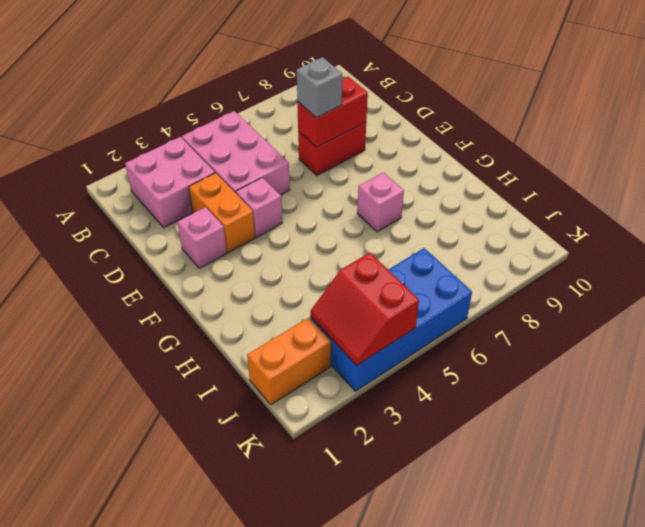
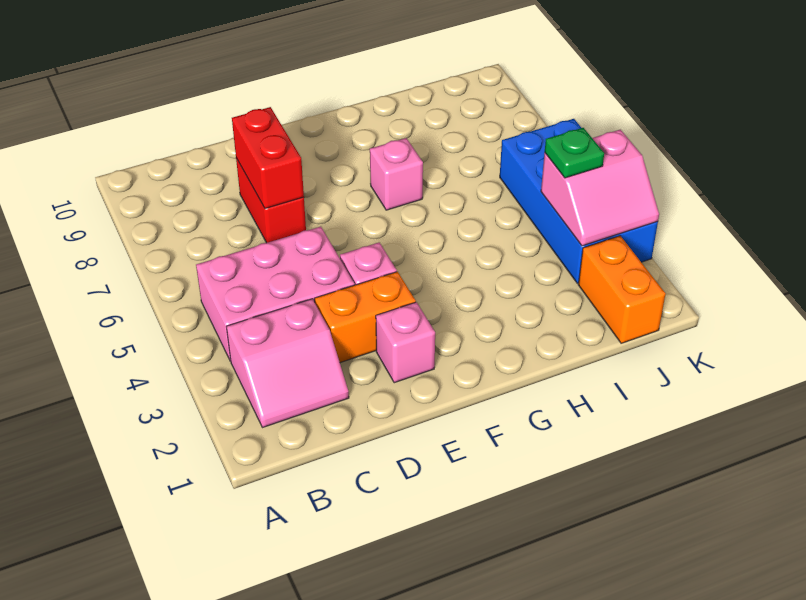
pink brick B2:C3 level 1 -> pink slope B2:C3 level 1 top 3
grey brick D7 level 3 -> none
red slope J3:K4 level 2 top 4 -> pink slope J3:K4 level 2 top 4
none -> green plate J4 level 3

